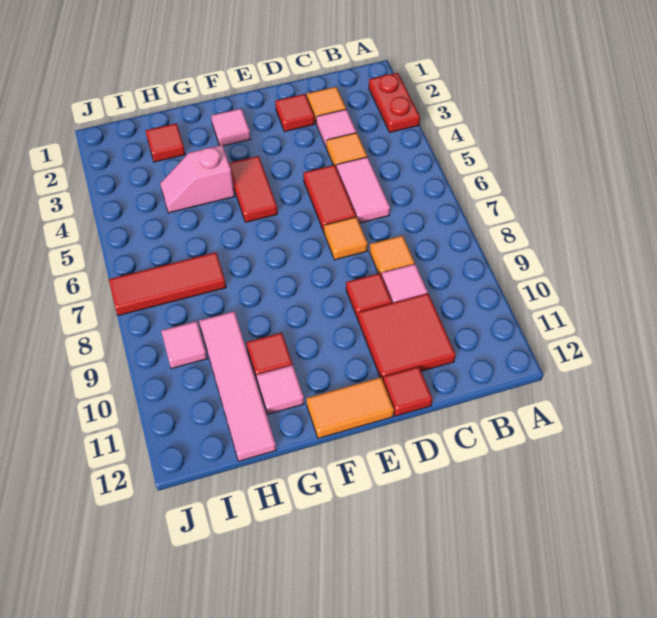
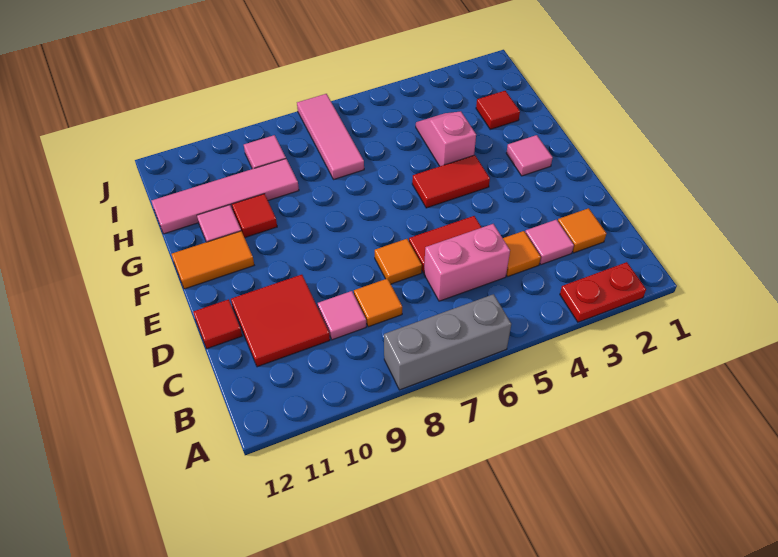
none -> grey brick A6:A8 level 1
pink tile C5:C6 level 1 -> pink brick C5:C6 level 1
red tile D2 level 1 -> none
red tile D9 level 1 -> none
orange tile E12:F12 level 1 -> orange tile F11:F12 level 1
red tile H7:J7 level 1 -> pink tile H7:J7 level 1

